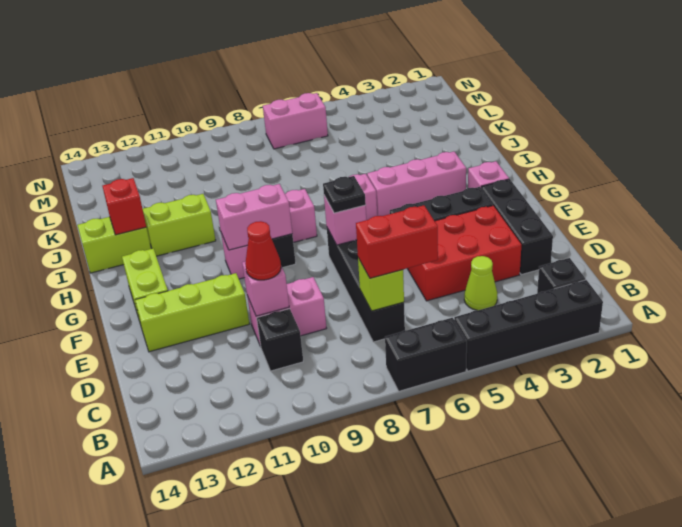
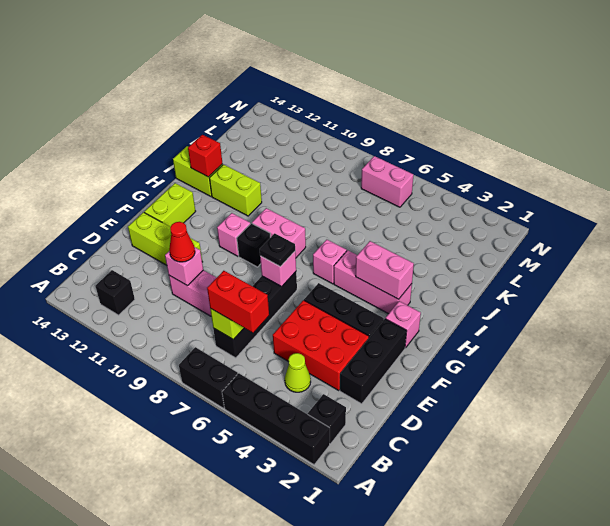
black brick C10 level 1 -> black brick B12 level 1
pink brick G9:G10 level 2 -> pink brick H3:H4 level 2

